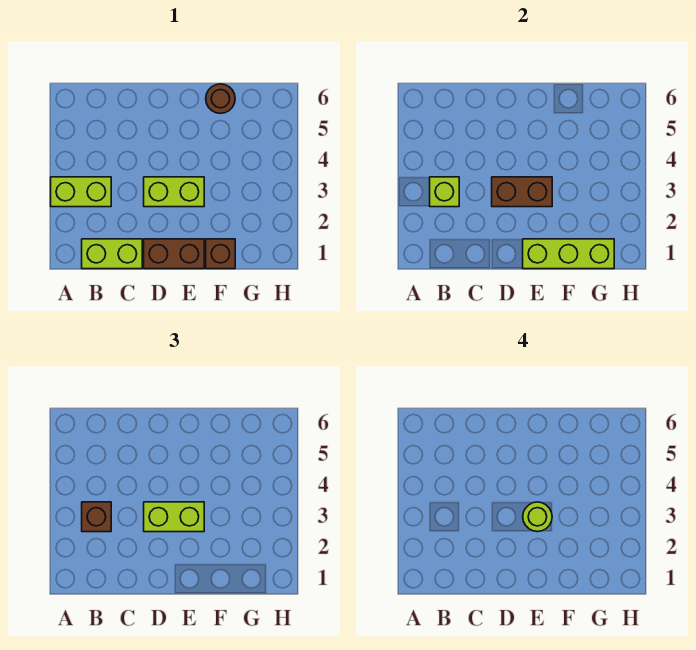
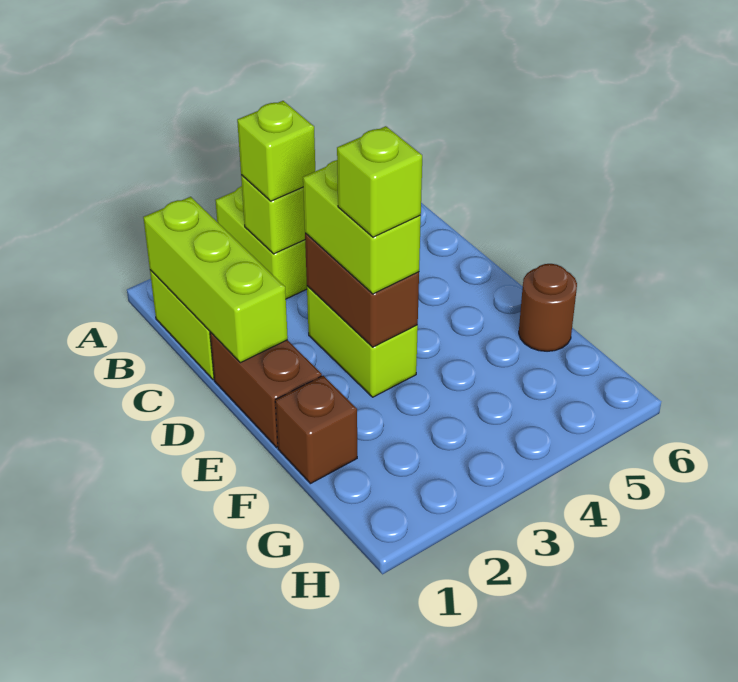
brown brick B3 level 3 -> lime brick B3 level 3
lime brick E1:G1 level 2 -> lime brick B1:D1 level 2
lime round brick E3 level 4 -> lime brick E3 level 4

